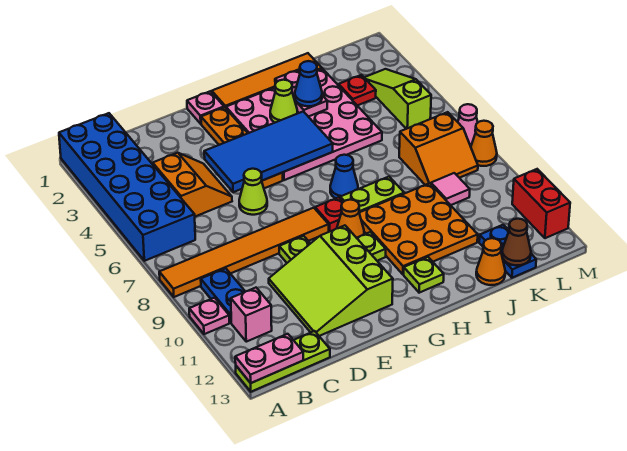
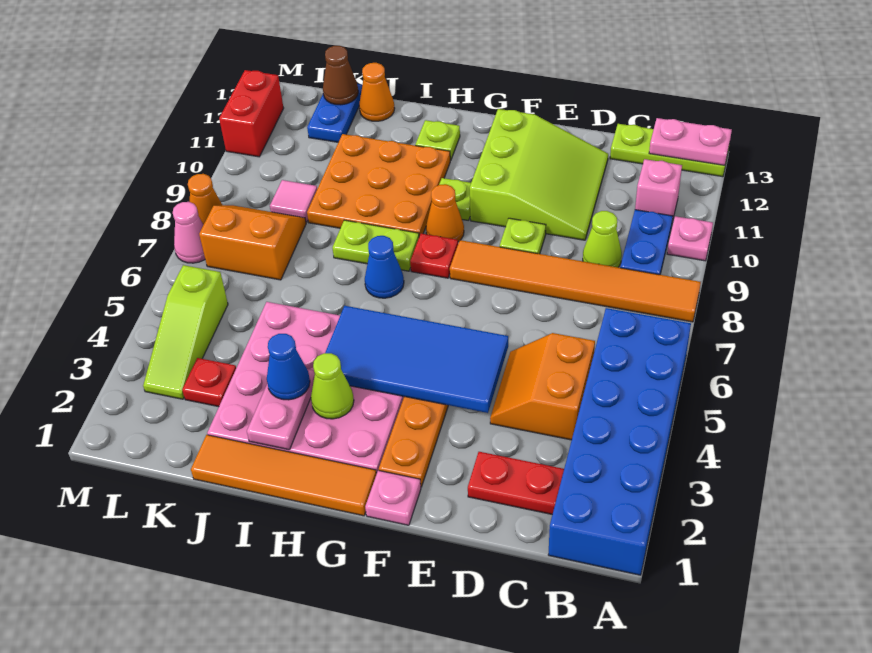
none -> red plate C2:D2 level 1
lime cone E6 level 1 -> lime cone C9 level 1

